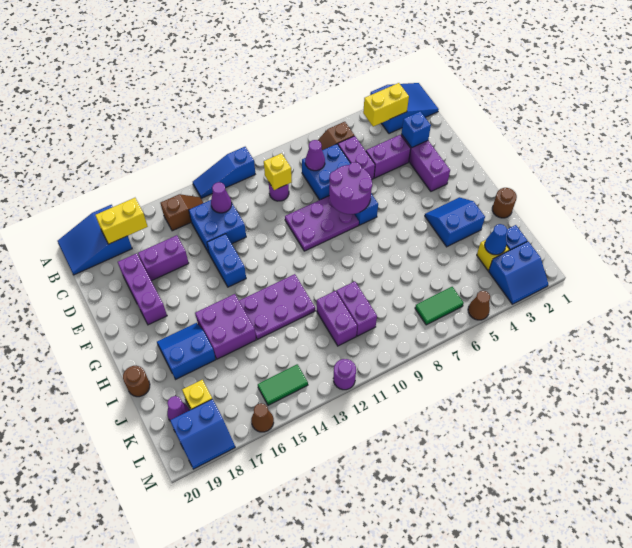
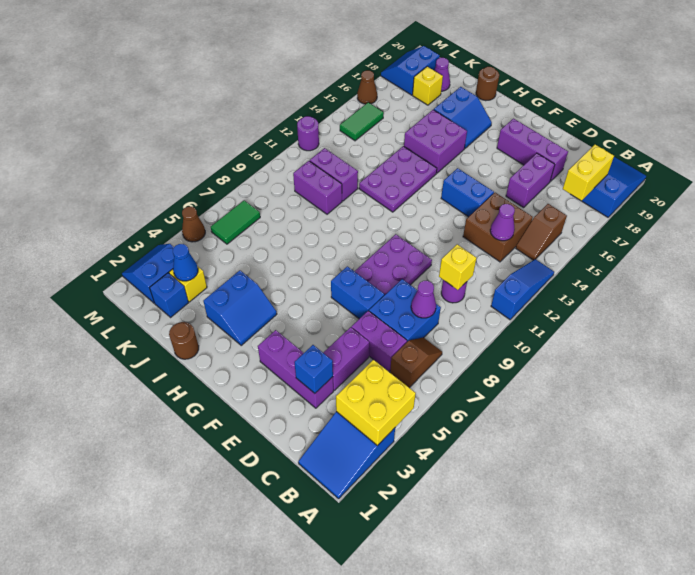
yellow brick B3:B4 level 2 -> yellow brick A3:B4 level 2
blue brick C13:D14 level 1 -> brown brick C13:D14 level 1
purple round brick E7:F8 level 2 -> none

